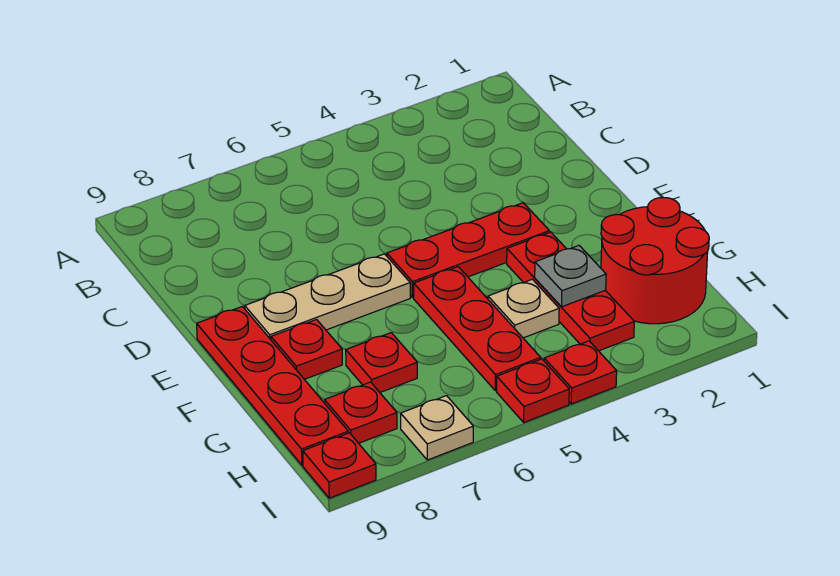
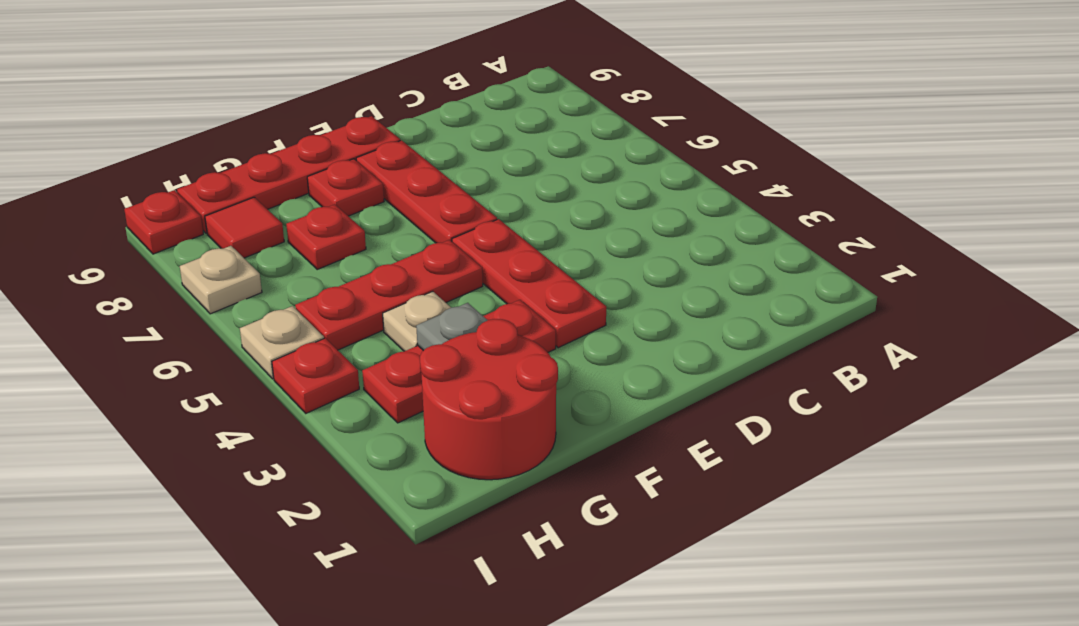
tan plate E6:E8 level 1 -> red plate E6:E8 level 1
red plate H8 level 1 -> red tile H8 level 1
red plate I5 level 1 -> tan plate I5 level 1

